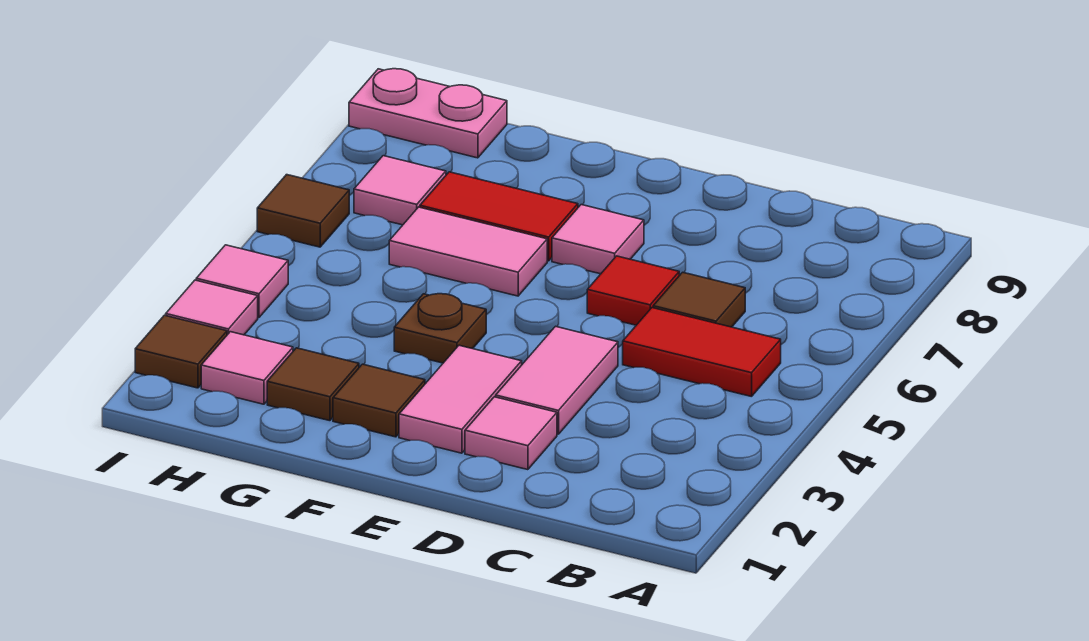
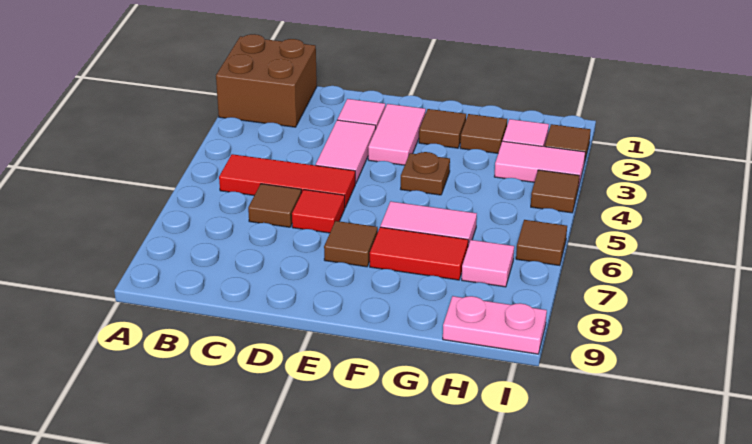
none -> brown brick A1:B2 level 1
red tile B5:C5 level 1 -> red tile B5:D5 level 1
pink tile E7 level 1 -> brown tile E7 level 1
pink tile I3 level 1 -> pink tile H3:I3 level 1
pink tile I4 level 1 -> brown tile I4 level 1

